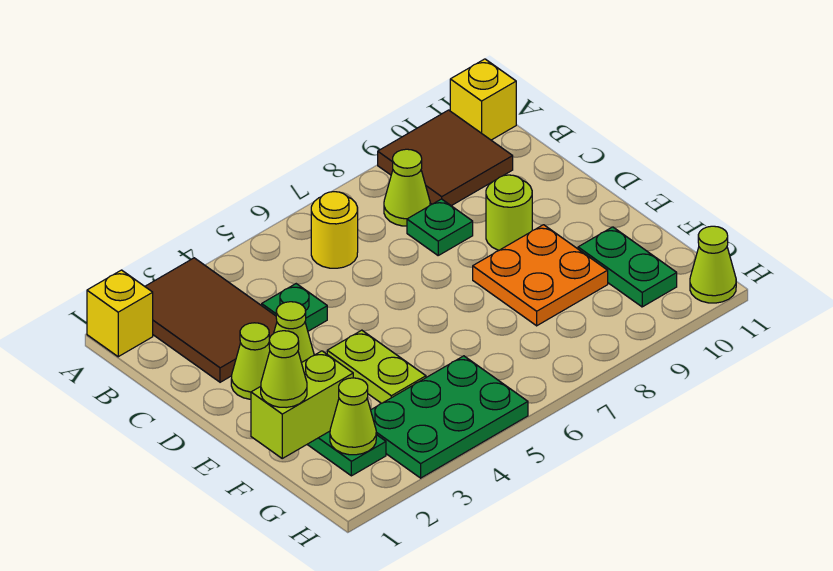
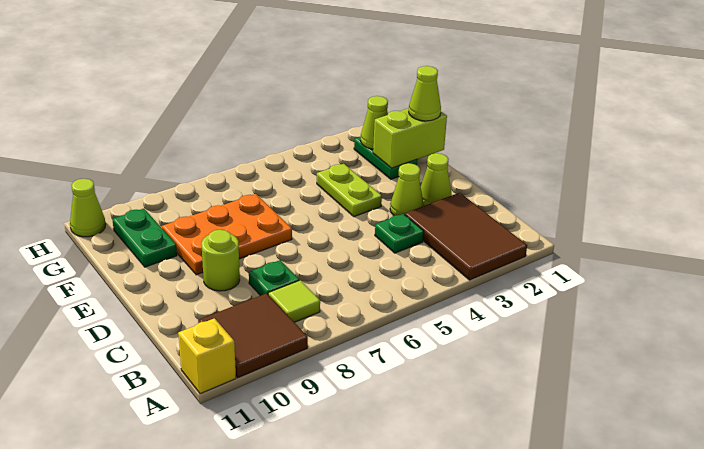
yellow brick A1 level 1 -> none
yellow round brick B6 level 1 -> none
lime cone B8 level 1 -> lime tile B8 level 1
orange plate E8:F9 level 1 -> orange plate E7:F9 level 1
green plate G3:H5 level 1 -> none

